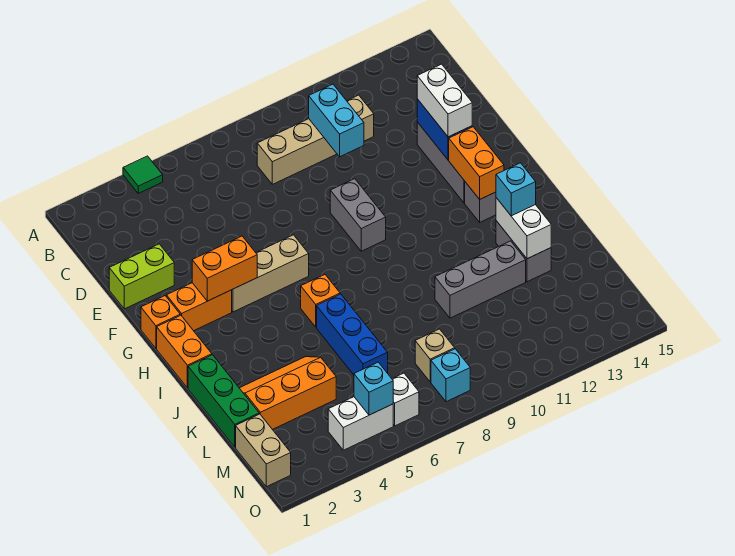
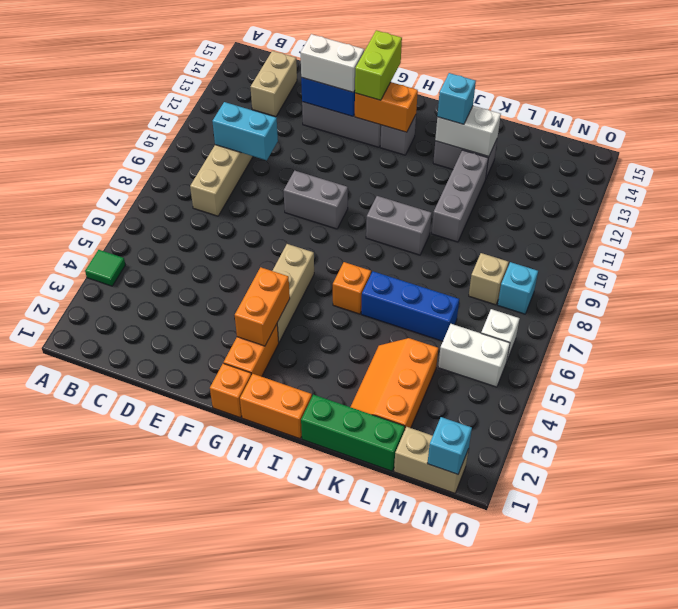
none -> tan brick C13:C14 level 1
lime brick E1:E2 level 1 -> lime brick G13:G14 level 3
none -> grey brick I9:J9 level 1
white brick N4:N5 level 1 -> white brick M5:N5 level 1
cyan brick N5 level 2 -> cyan brick N1 level 2

